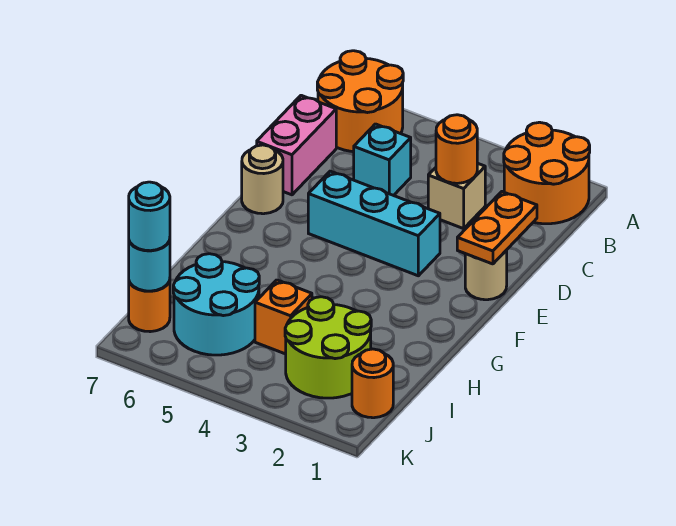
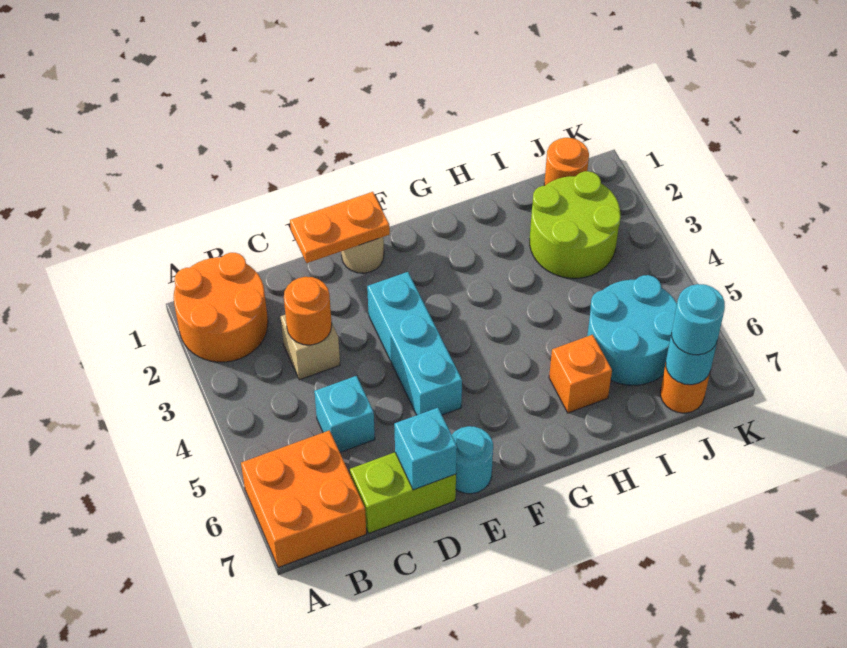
orange round brick A6:B7 level 1 -> orange brick A6:B7 level 1
pink brick C7:D7 level 1 -> lime brick C7:D7 level 1
none -> cyan brick D7 level 2
tan round brick E7 level 1 -> cyan round brick E7 level 1
orange brick I4 level 1 -> orange brick H6 level 1

